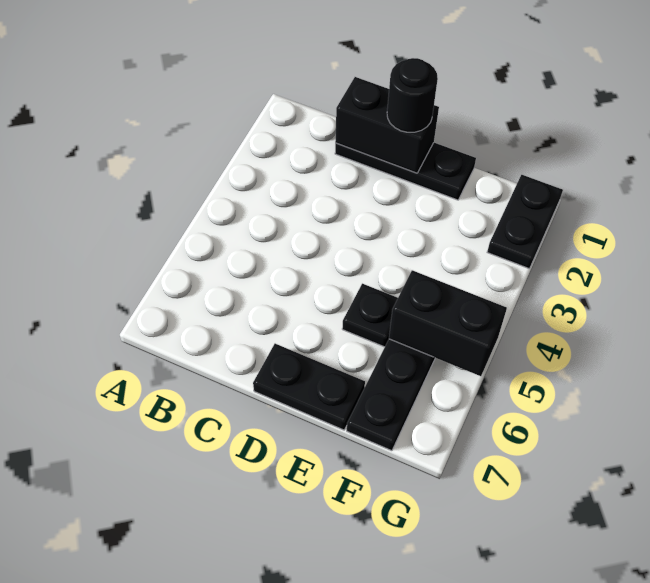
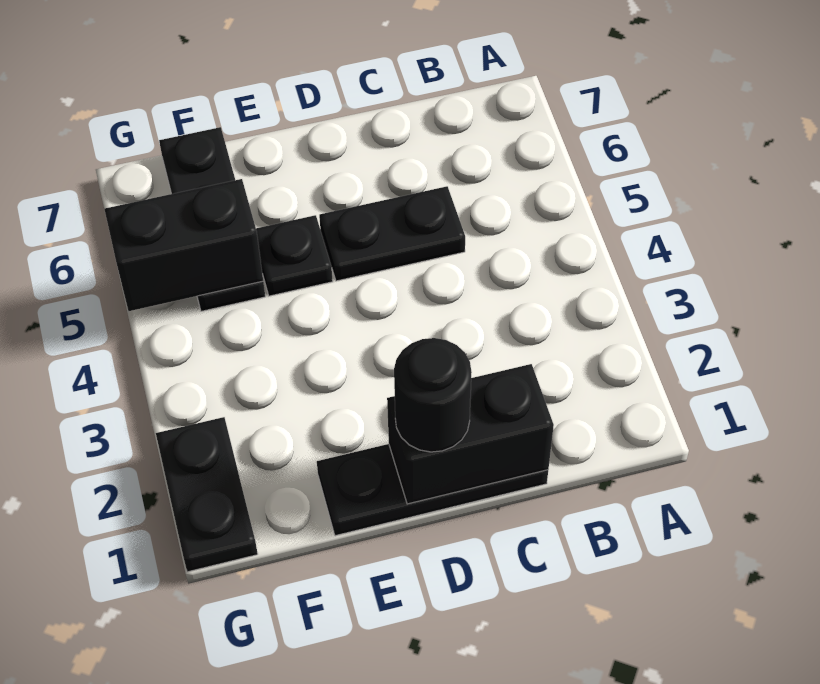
black plate D7:E7 level 1 -> black plate C5:D5 level 1

